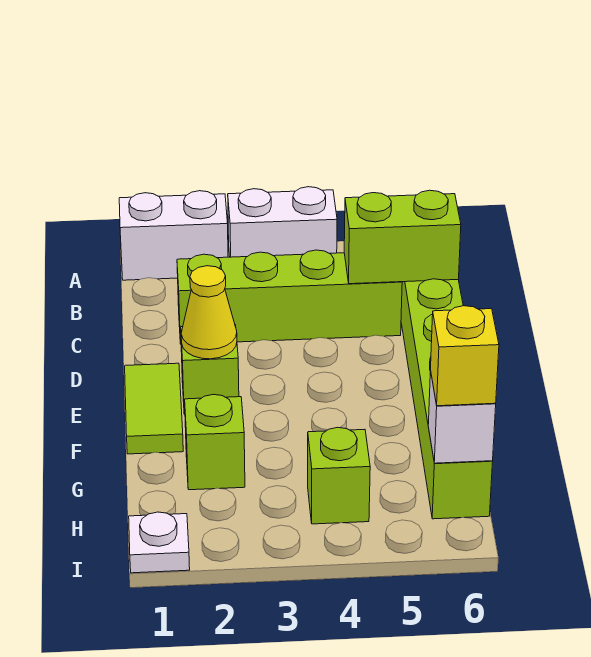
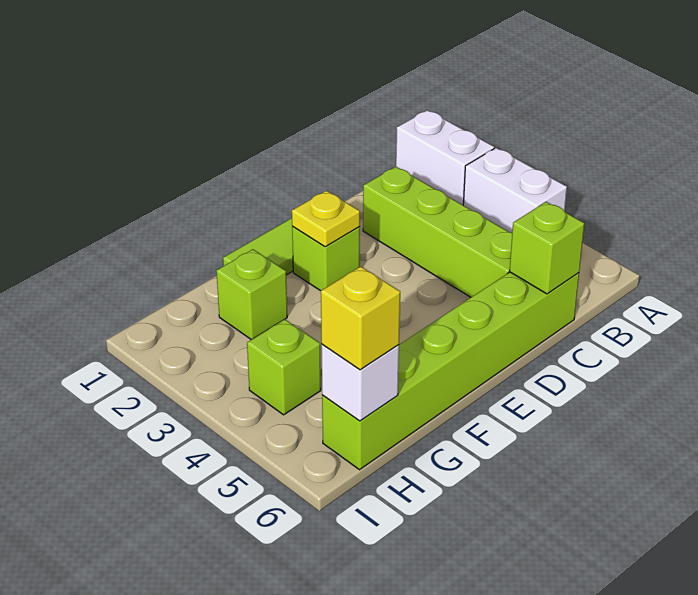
lime brick C5:C6 level 2 -> lime brick C6 level 2
yellow cone E2 level 2 -> yellow plate E2 level 2
white plate I1 level 1 -> none

